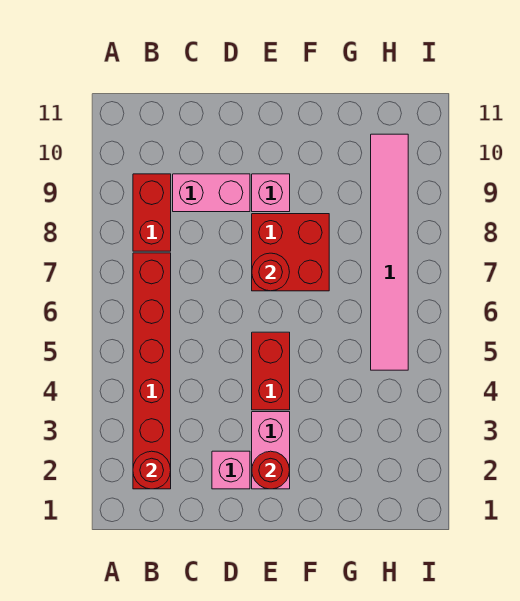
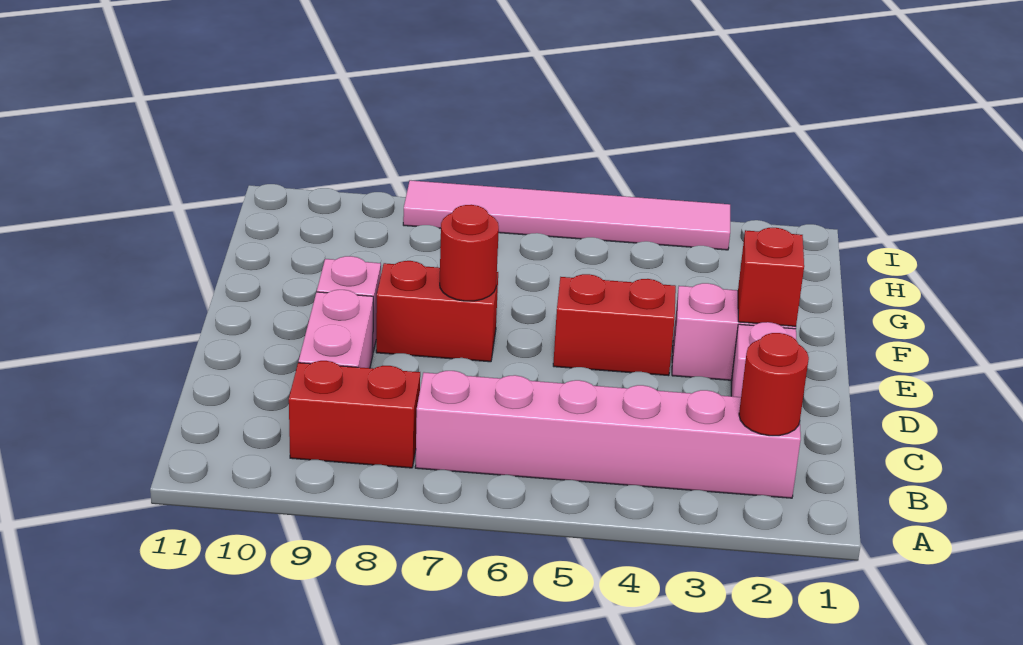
red brick B2:B7 level 1 -> pink brick B2:B7 level 1
red round brick E2 level 2 -> red brick E2 level 2
red brick E7:F8 level 1 -> red brick E7:E8 level 1
pink tile H5:H10 level 1 -> pink tile I3:I8 level 1

